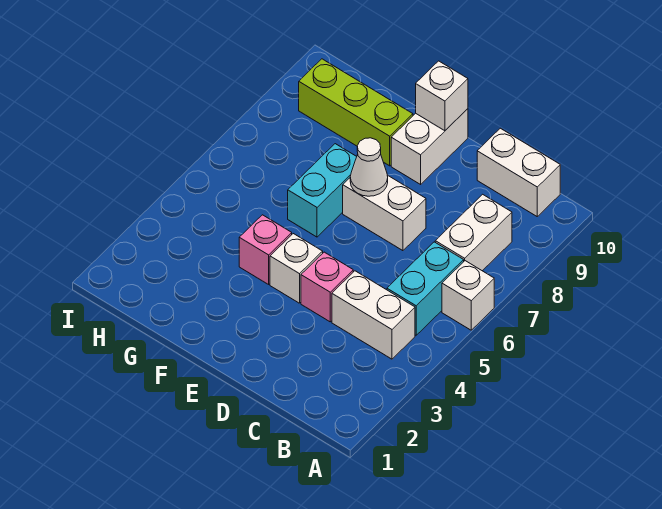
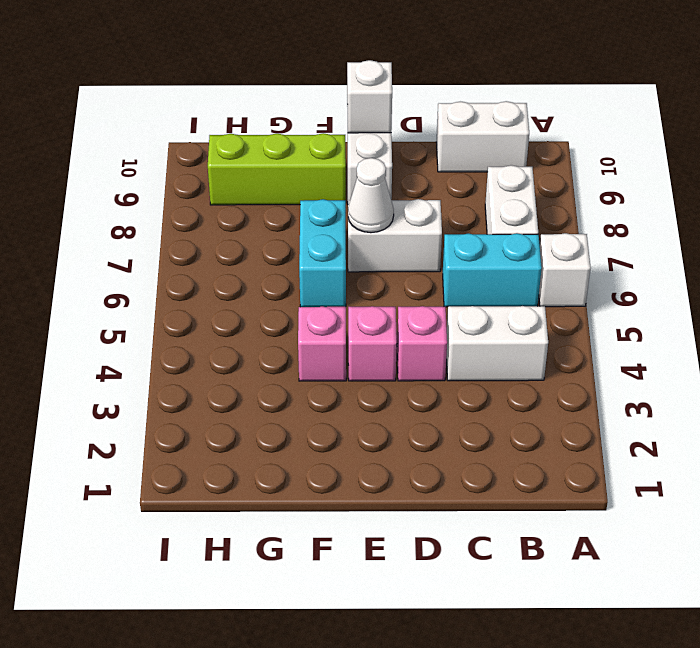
cyan brick B5:B6 level 1 -> cyan brick B6:C6 level 1
white brick E4 level 1 -> pink brick E4 level 1

